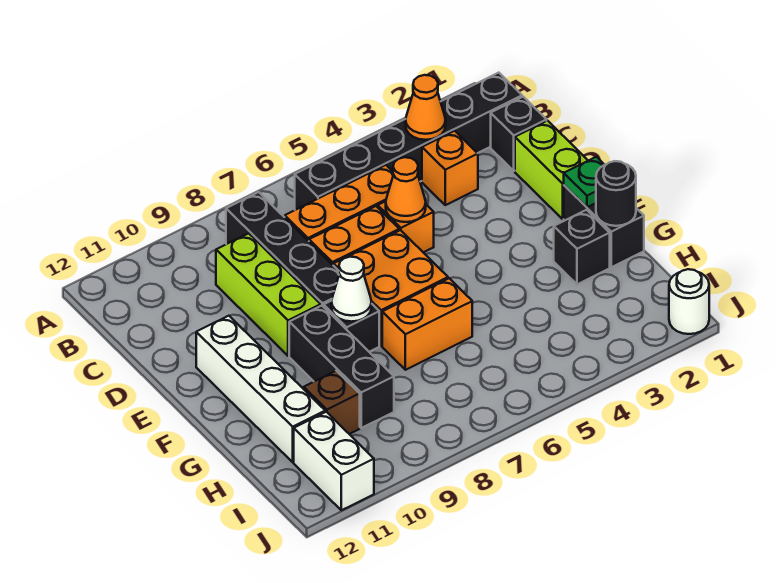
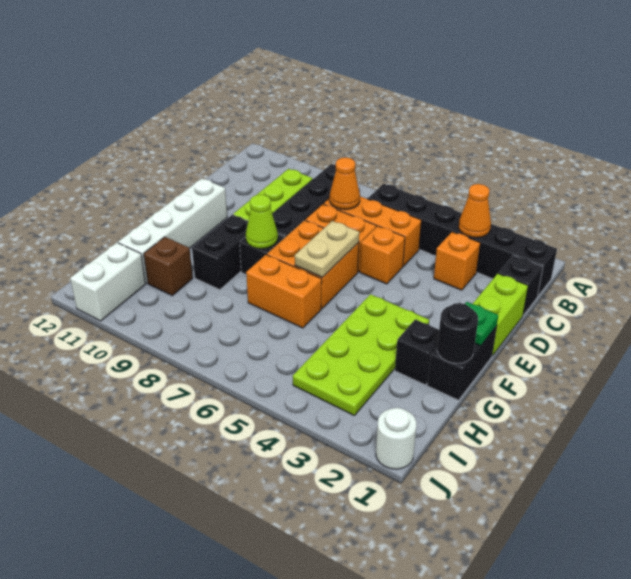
orange cone D5 level 2 -> orange cone C7 level 2
none -> tan plate E6:F6 level 2
none -> lime plate F3:I4 level 1
white cone F8 level 2 -> lime cone F8 level 2
black brick F9:H9 level 1 -> black brick F9:G9 level 1

